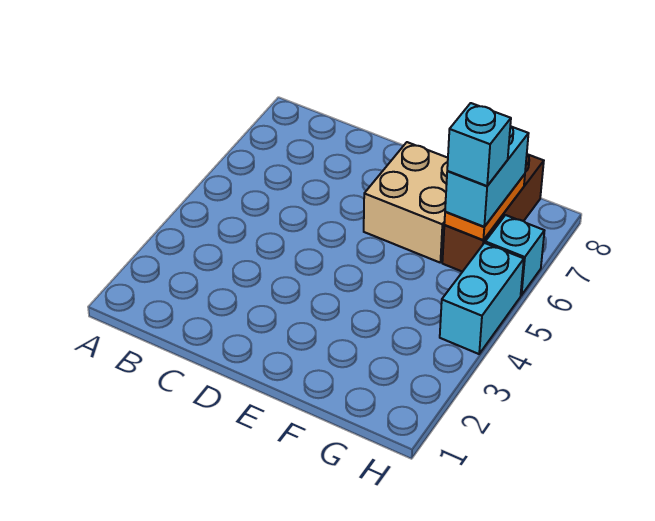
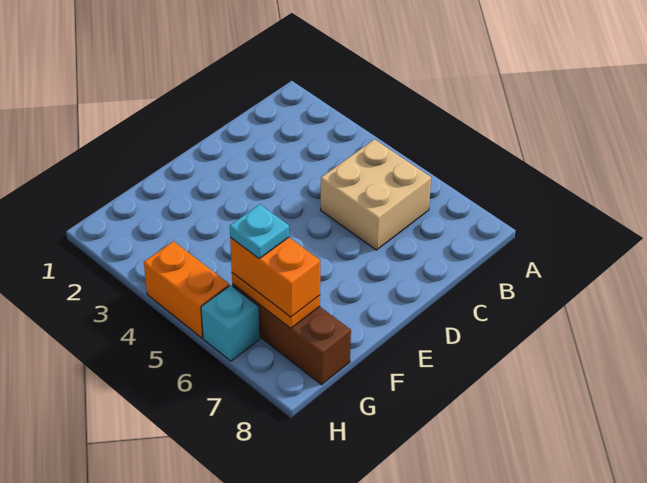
tan brick E6:F7 level 1 -> tan brick B5:C6 level 1
cyan brick G6:G7 level 3 -> orange brick G6:G7 level 3
cyan brick G6 level 4 -> cyan plate G6 level 4
cyan brick H4:H5 level 1 -> orange brick H4:H5 level 1

